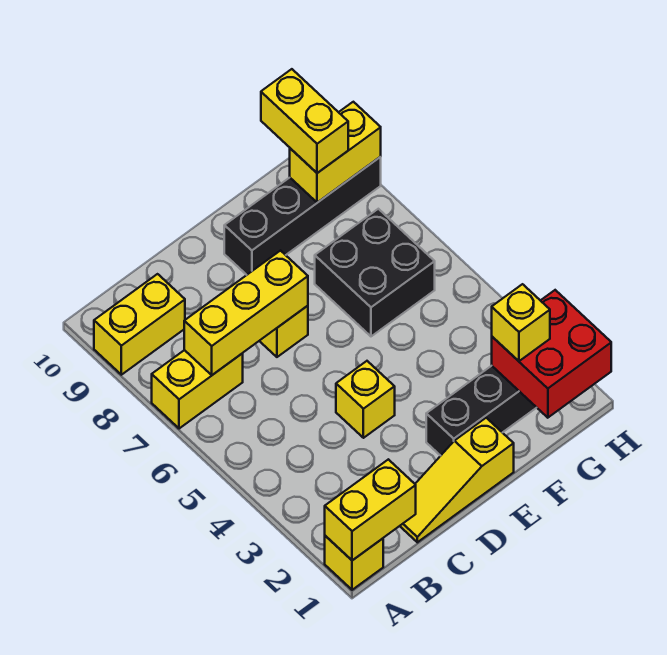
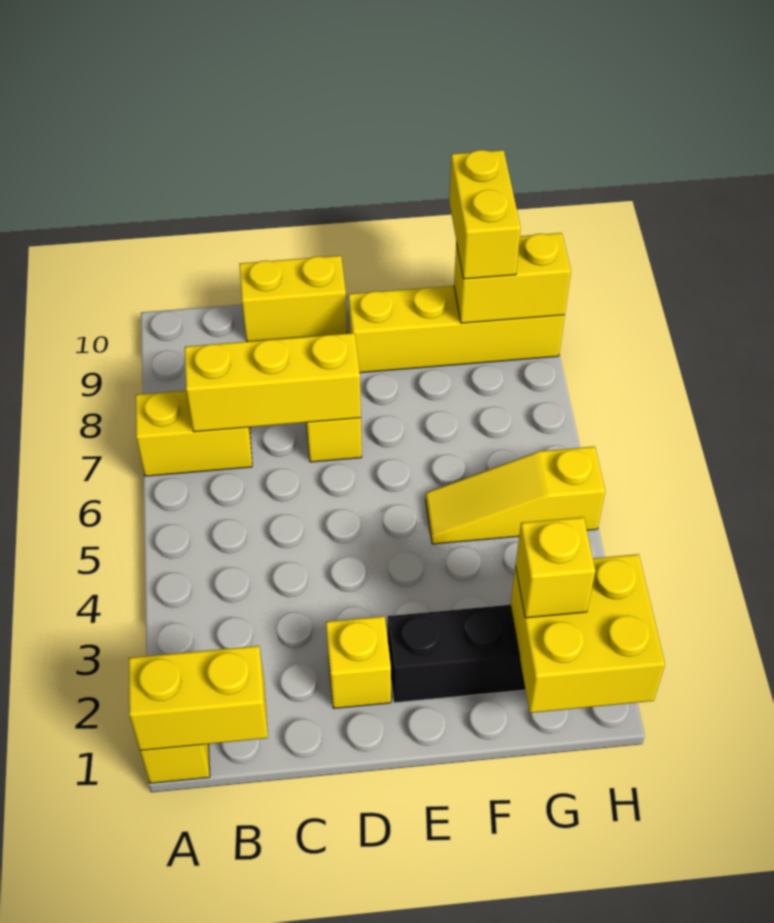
yellow brick A9:B9 level 1 -> yellow brick C10:D10 level 1
yellow slope C1:E1 level 1 top E -> yellow slope F5:H5 level 1 top H
yellow brick D4 level 1 -> yellow brick D2 level 1
black brick E9:H9 level 1 -> yellow brick E9:H9 level 1
black brick F6:G7 level 1 -> none
red brick G1:H2 level 2 -> yellow brick G1:H2 level 2

